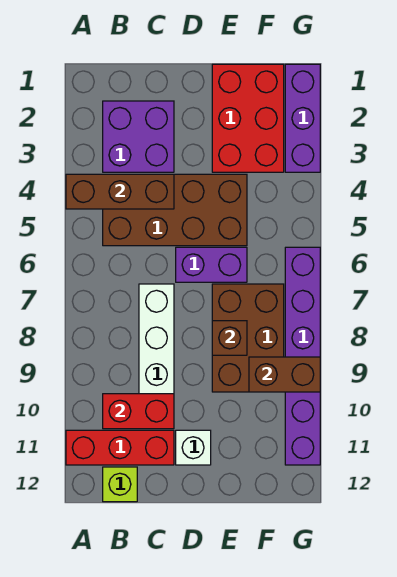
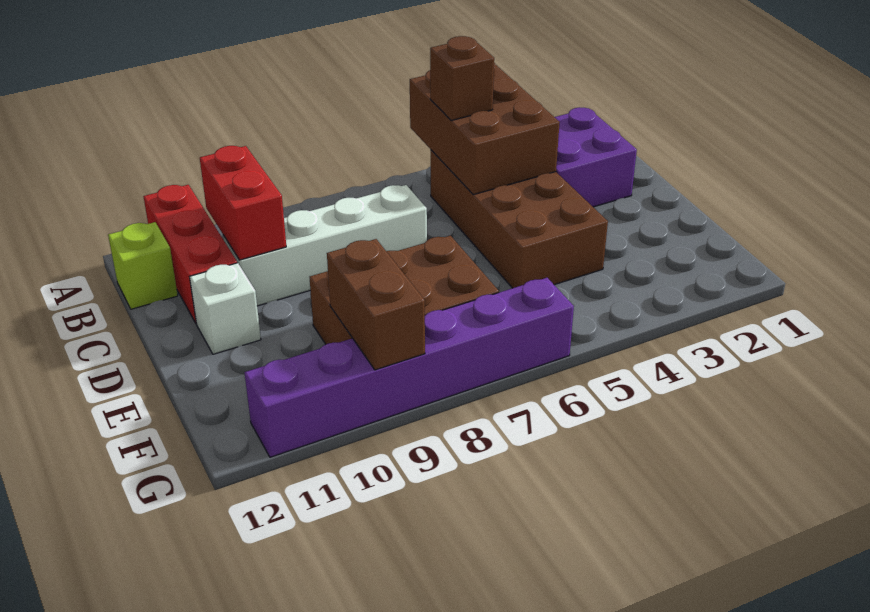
brown brick A4:C4 level 2 -> brown brick A4:C5 level 2
purple brick D6:E6 level 1 -> none
red brick E1:F3 level 1 -> none
brown brick E8 level 2 -> brown brick B5 level 3
purple brick G1:G3 level 1 -> none

